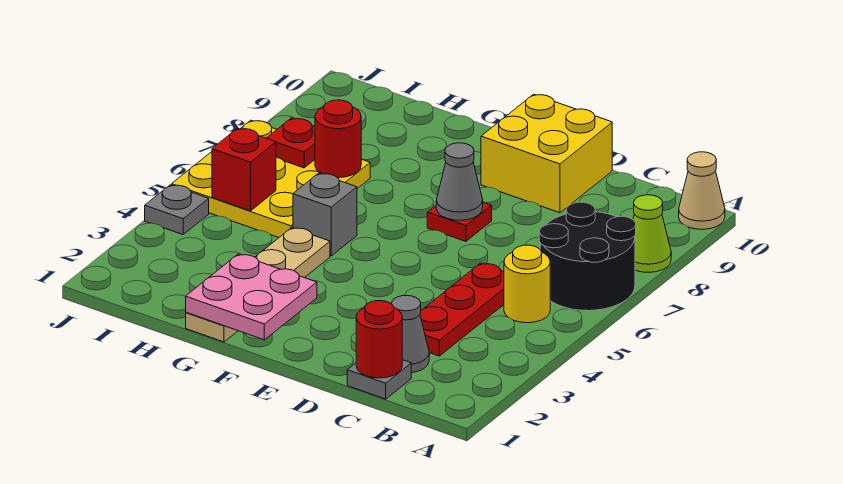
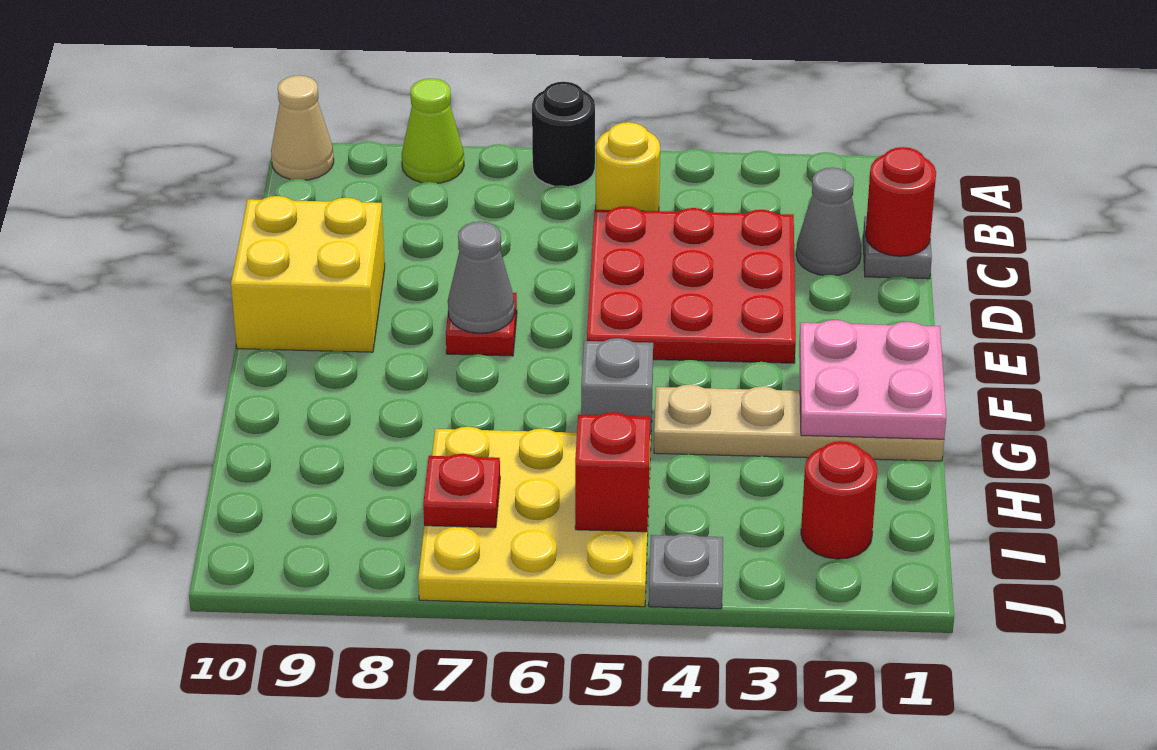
black round brick A6:B7 level 1 -> black round brick A6 level 1
red plate C3:C5 level 1 -> red plate C3:E5 level 1
red round brick H7 level 2 -> red round brick I2 level 1

